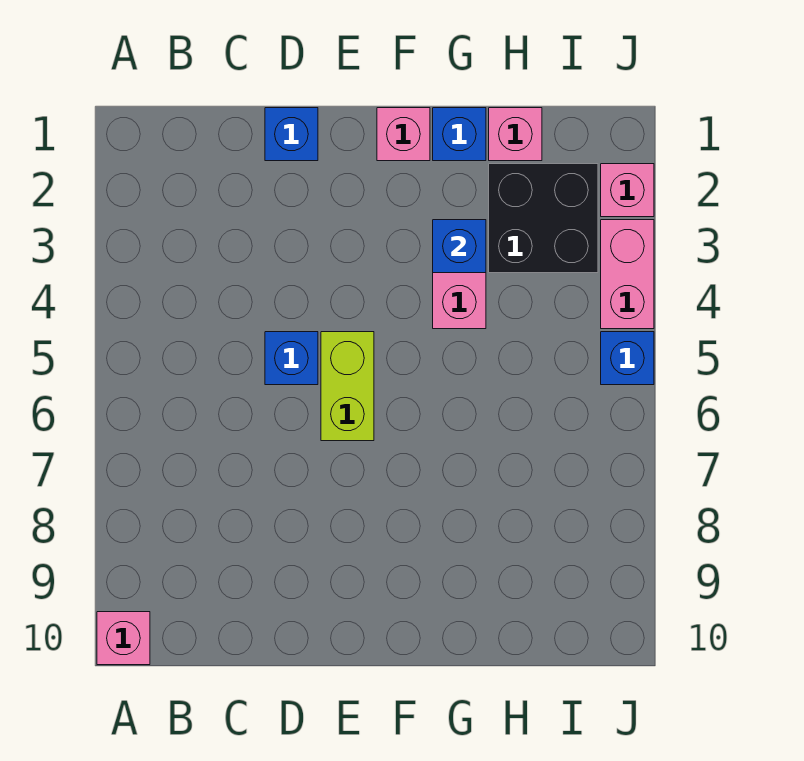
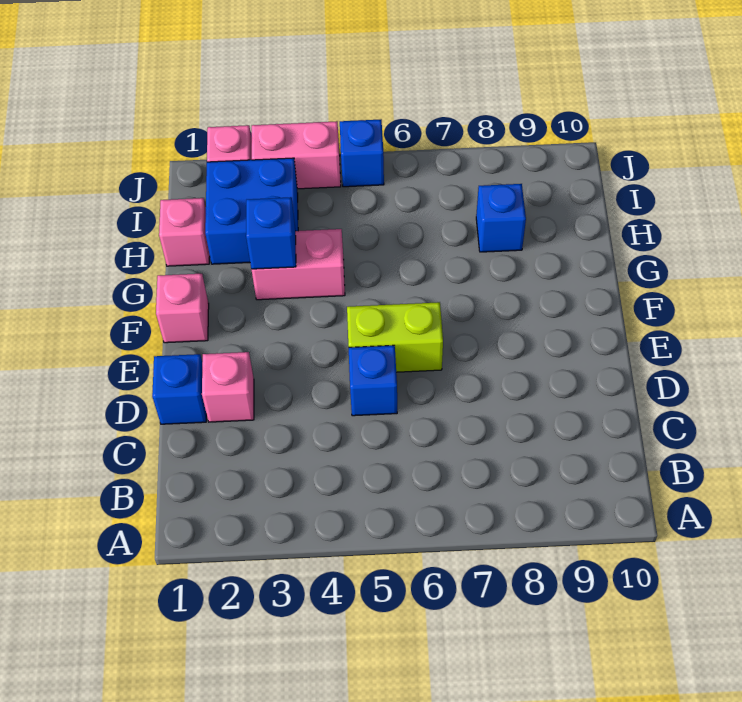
pink brick A10 level 1 -> pink brick D2 level 1
blue brick G1 level 1 -> blue brick H8 level 1
black brick H2:I3 level 1 -> blue brick H2:I3 level 1

